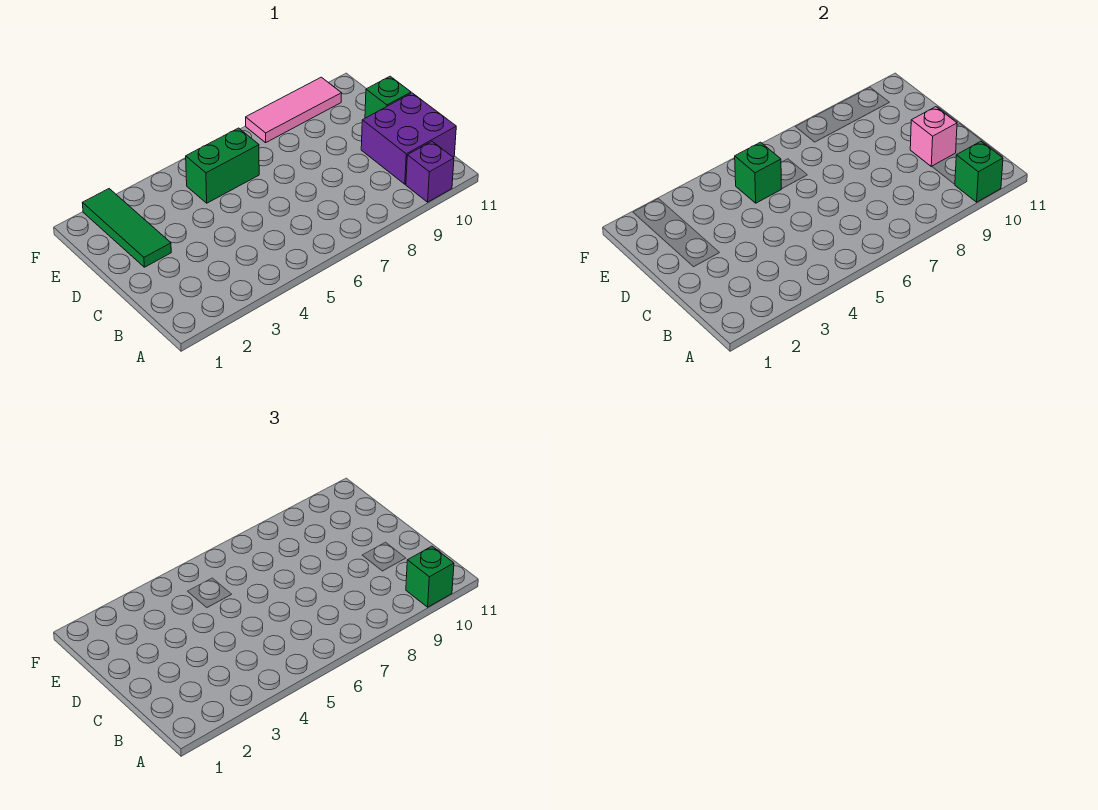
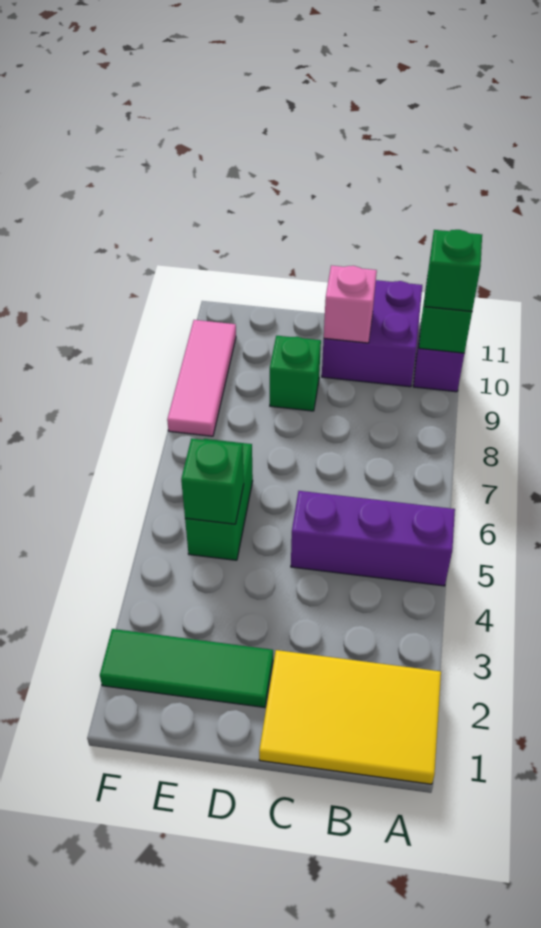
none -> yellow tile A1:C2 level 1
none -> purple brick A5:C5 level 1
green brick D11 level 1 -> green brick D9 level 1

